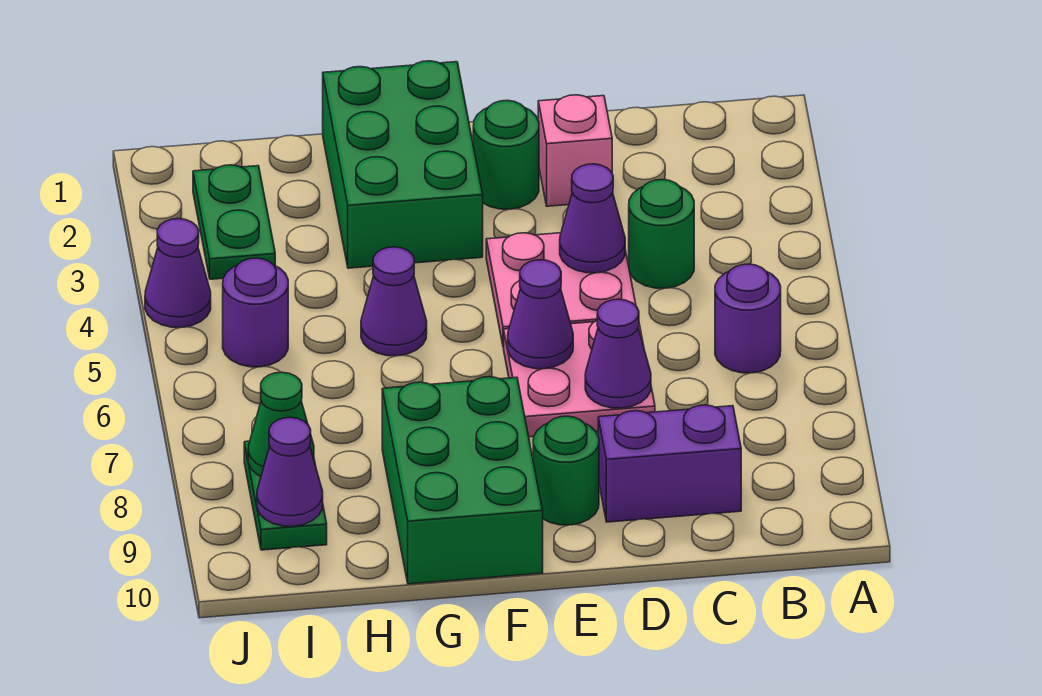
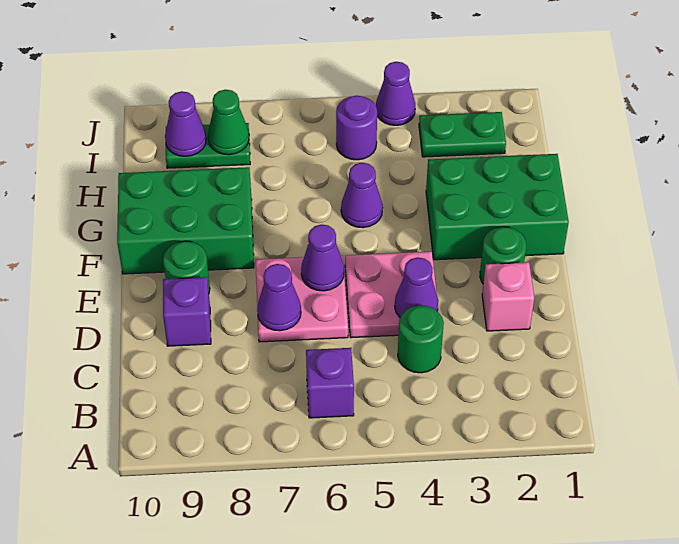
purple round brick B6 level 1 -> purple brick B6 level 1
purple brick C9:D9 level 1 -> purple brick D9 level 1

